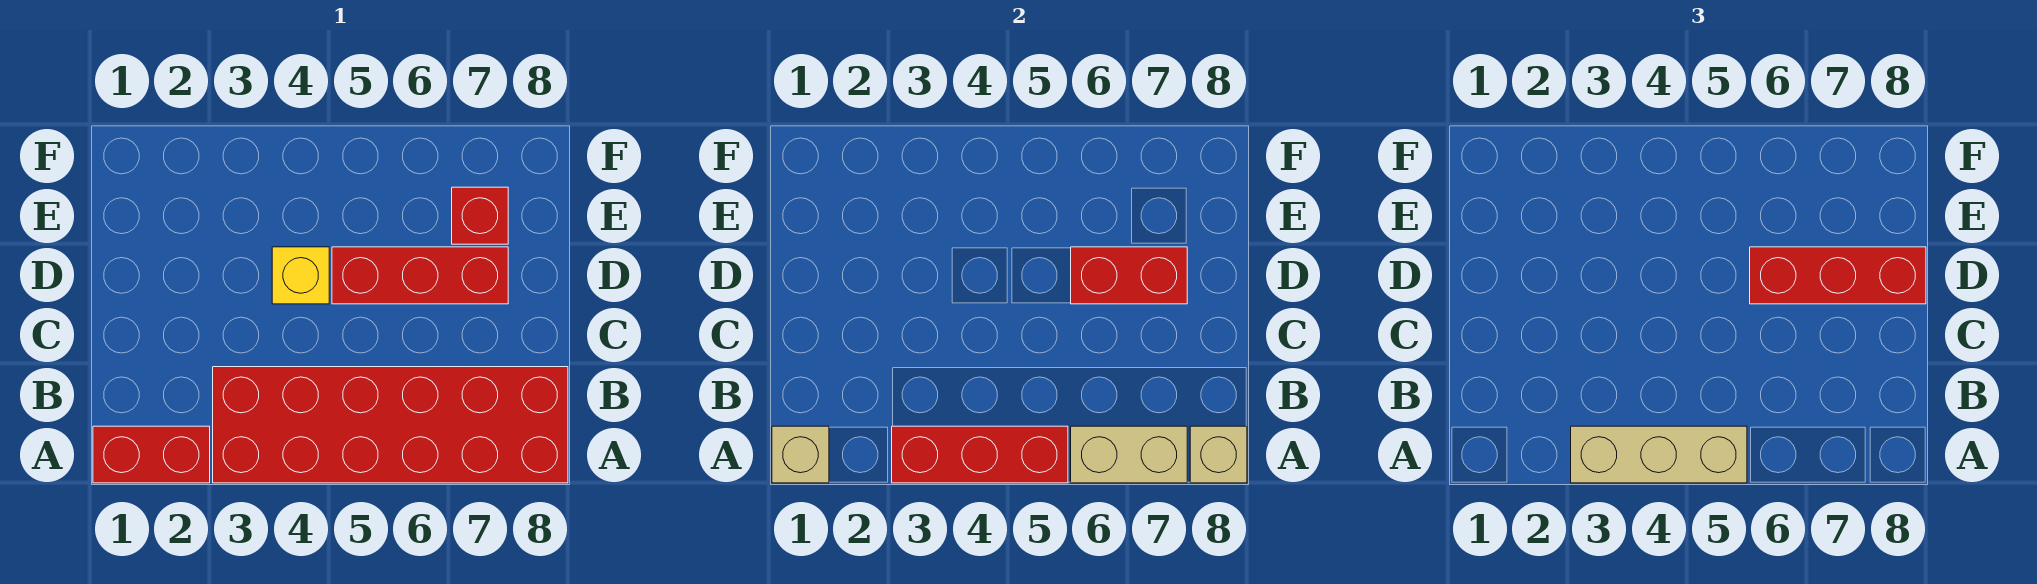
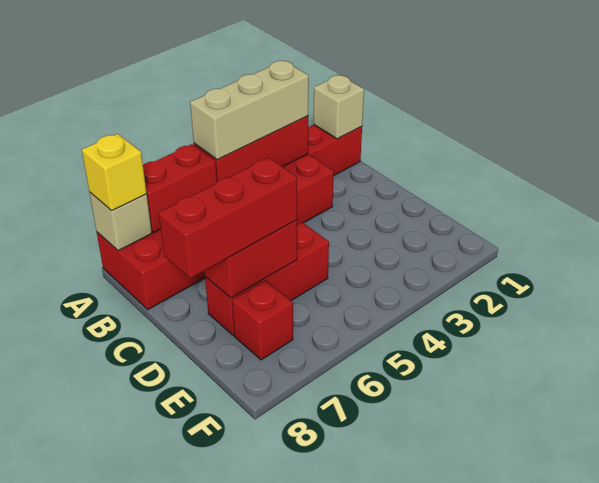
tan brick A6:A7 level 2 -> red brick A6:A7 level 2
yellow brick D4 level 1 -> yellow brick A8 level 3

